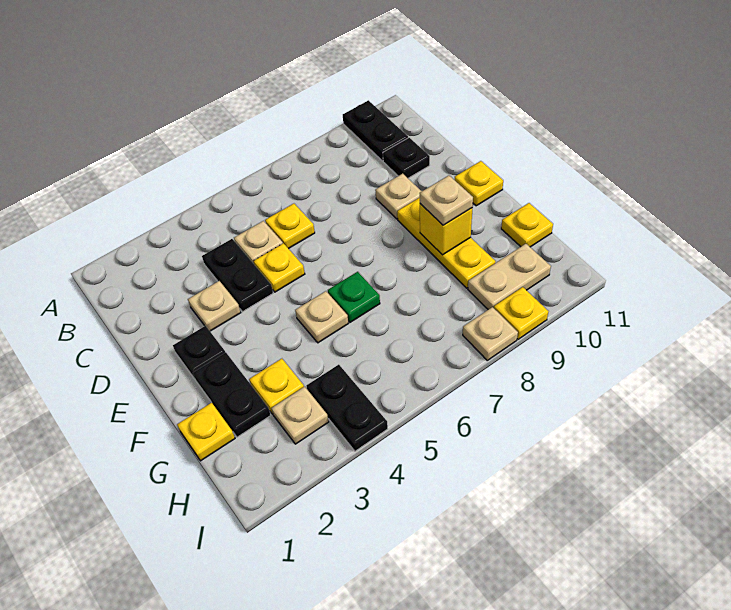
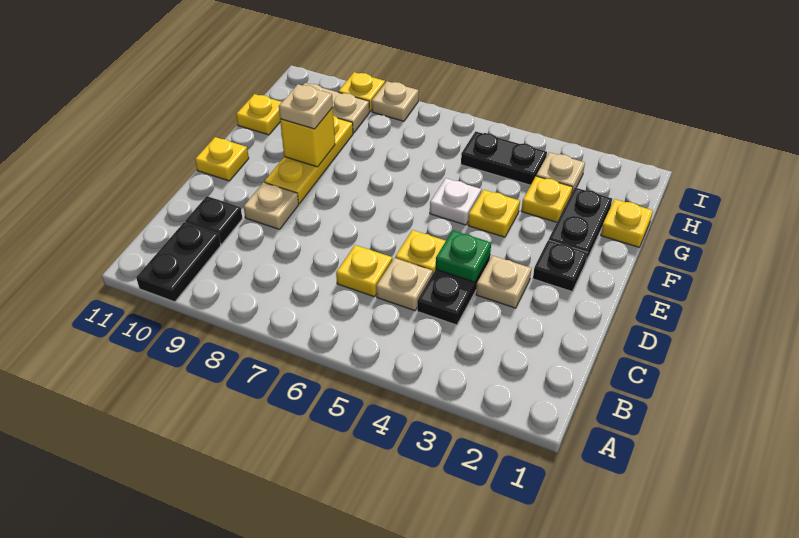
none -> yellow plate F4 level 1
tan plate F5 level 1 -> white plate F5 level 1
green plate F6 level 1 -> green plate D4 level 2
black plate H4:I4 level 1 -> black plate H4:H5 level 1

